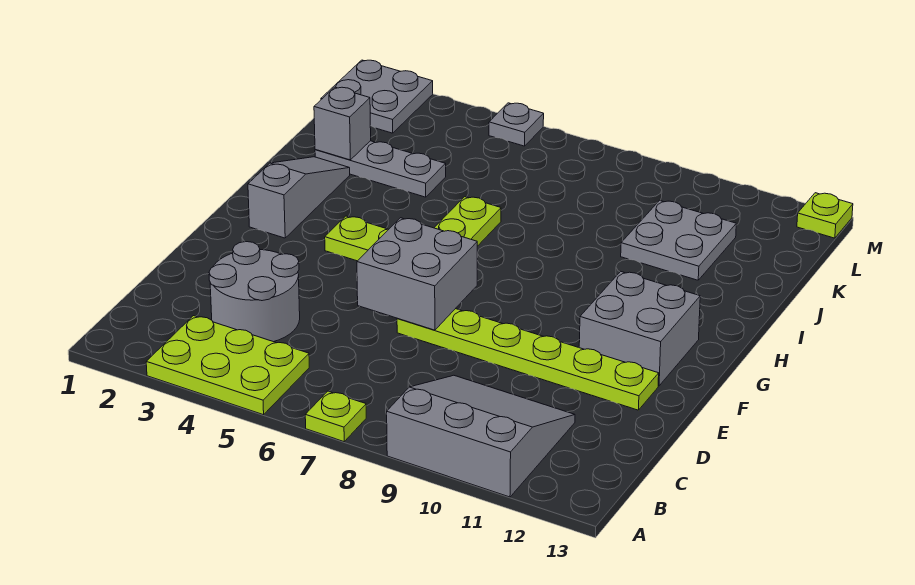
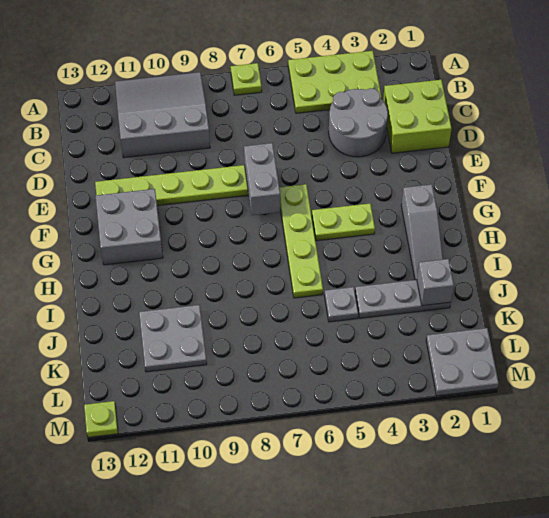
grey slope A9:C11 level 1 top A -> grey slope A9:C11 level 1 top C
none -> lime brick C1:D2 level 1
grey brick E6:F7 level 2 -> grey brick E7:F7 level 2
grey plate M5 level 1 -> grey plate J5 level 1

